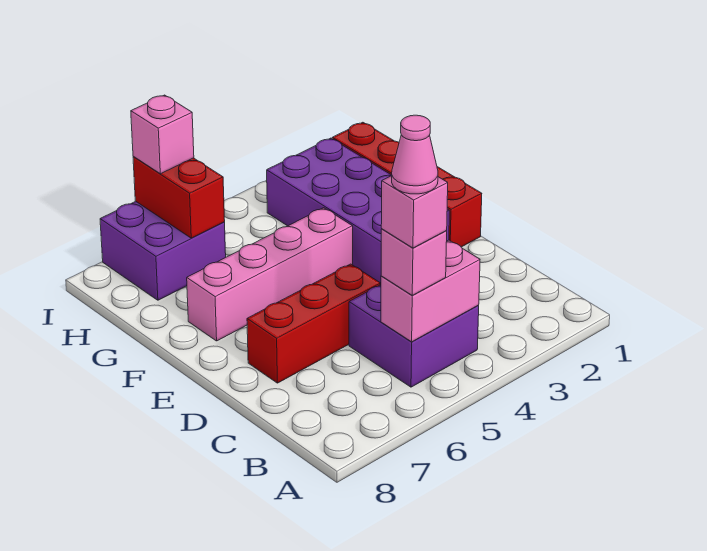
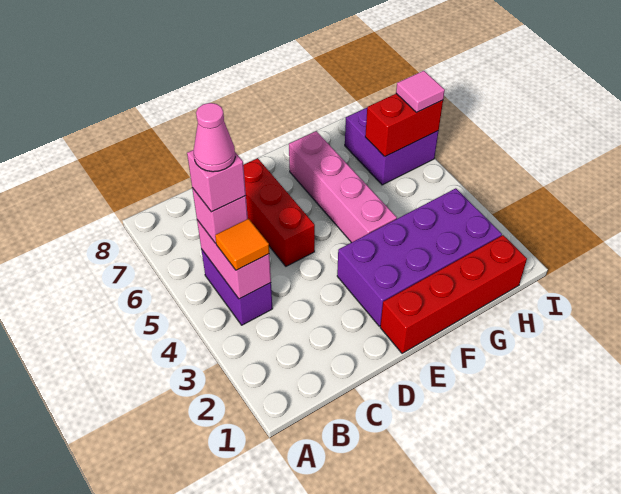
purple brick B4:C5 level 1 -> purple brick B4:B5 level 1
none -> orange tile B4 level 3
pink brick I6 level 3 -> pink tile I6 level 3

